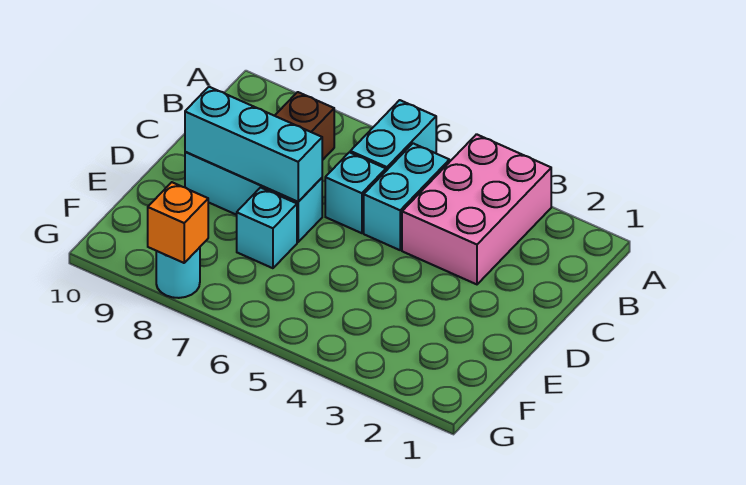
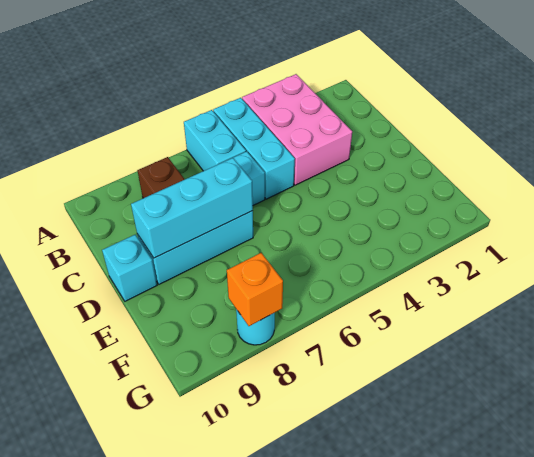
cyan brick B5:C5 level 1 -> cyan brick A5:C5 level 1
cyan brick E7 level 1 -> cyan brick D10 level 1

